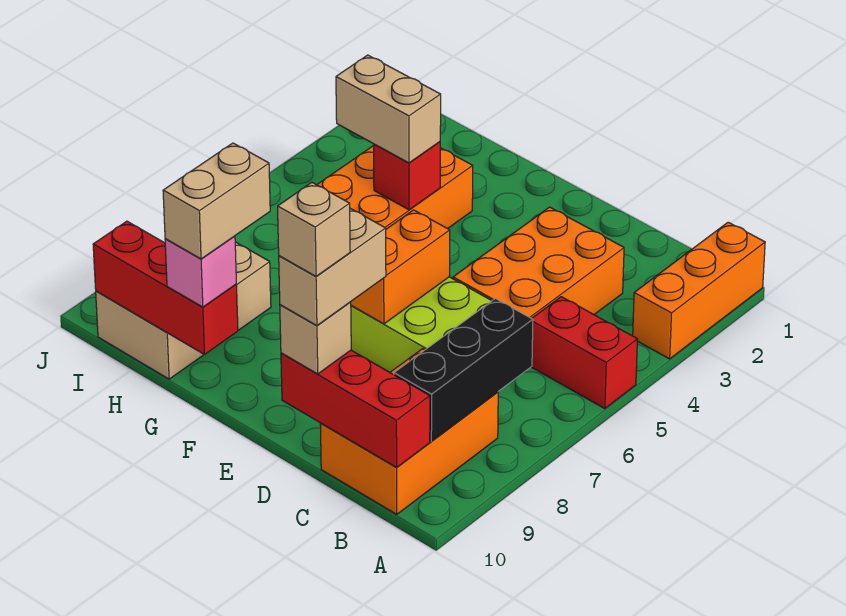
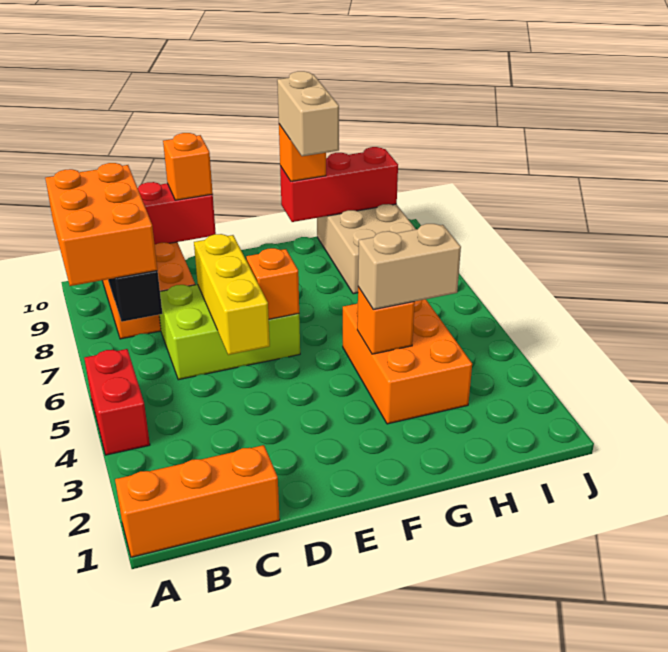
orange brick A1:A3 level 1 -> orange brick A1:C1 level 1
red brick A5:B5 level 1 -> red brick A4:A5 level 1
orange brick C3:D5 level 1 -> orange brick A7:B9 level 3
none -> yellow brick D5:D7 level 2
tan brick D9:D10 level 4 -> none
tan brick D10 level 3 -> orange brick D10 level 3
tan brick D10 level 5 -> none
orange brick E6:E7 level 2 -> orange brick E6 level 2
red brick G4 level 2 -> orange brick G4 level 2
pink brick G10 level 3 -> orange brick G10 level 3

